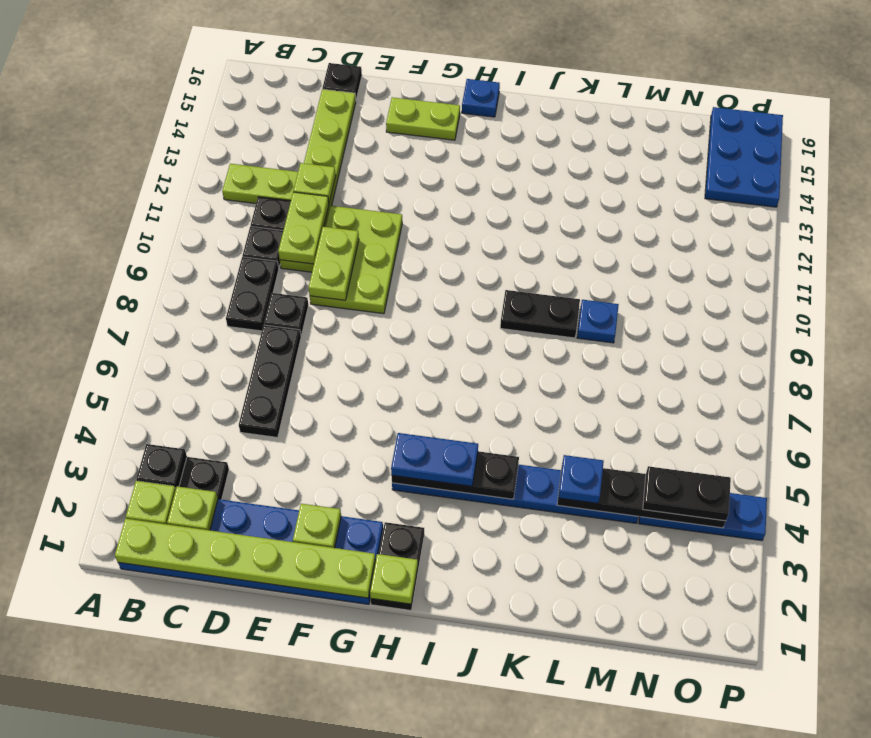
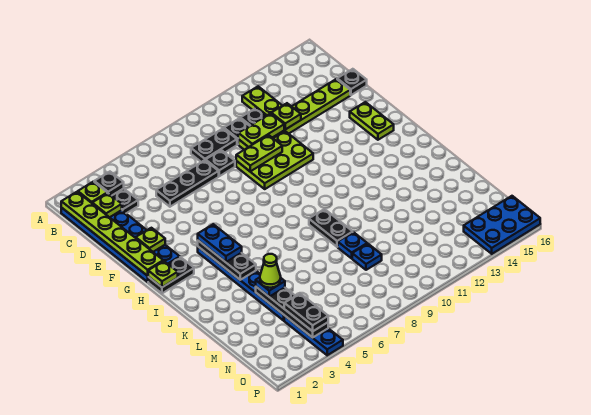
blue plate H16 level 1 -> blue plate M9 level 1
none -> lime cone L4 level 4

